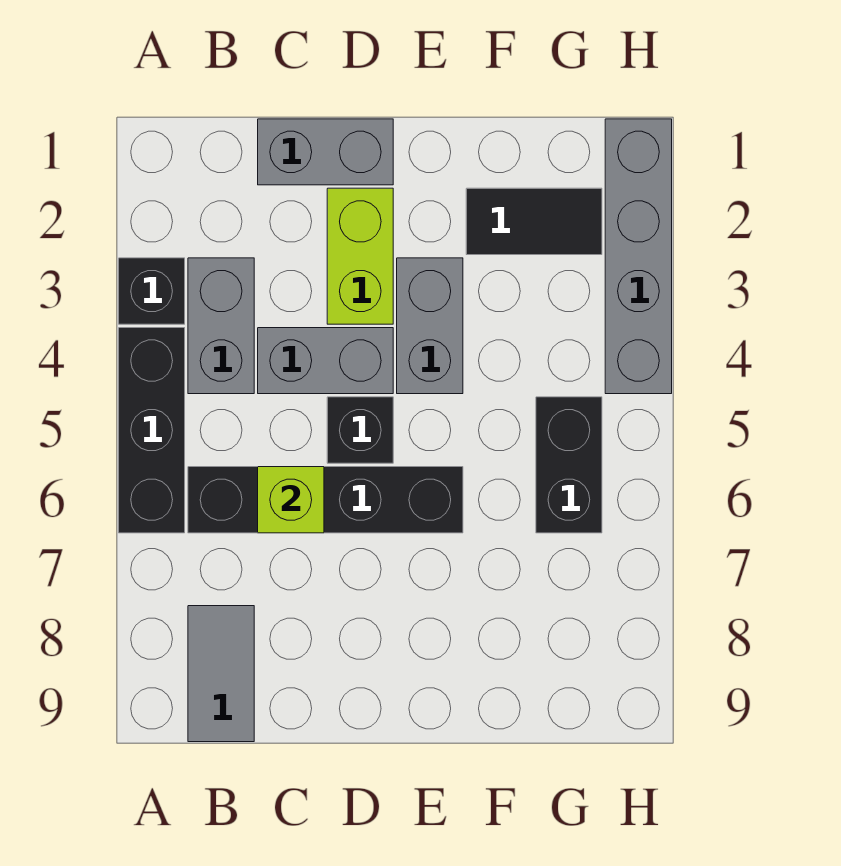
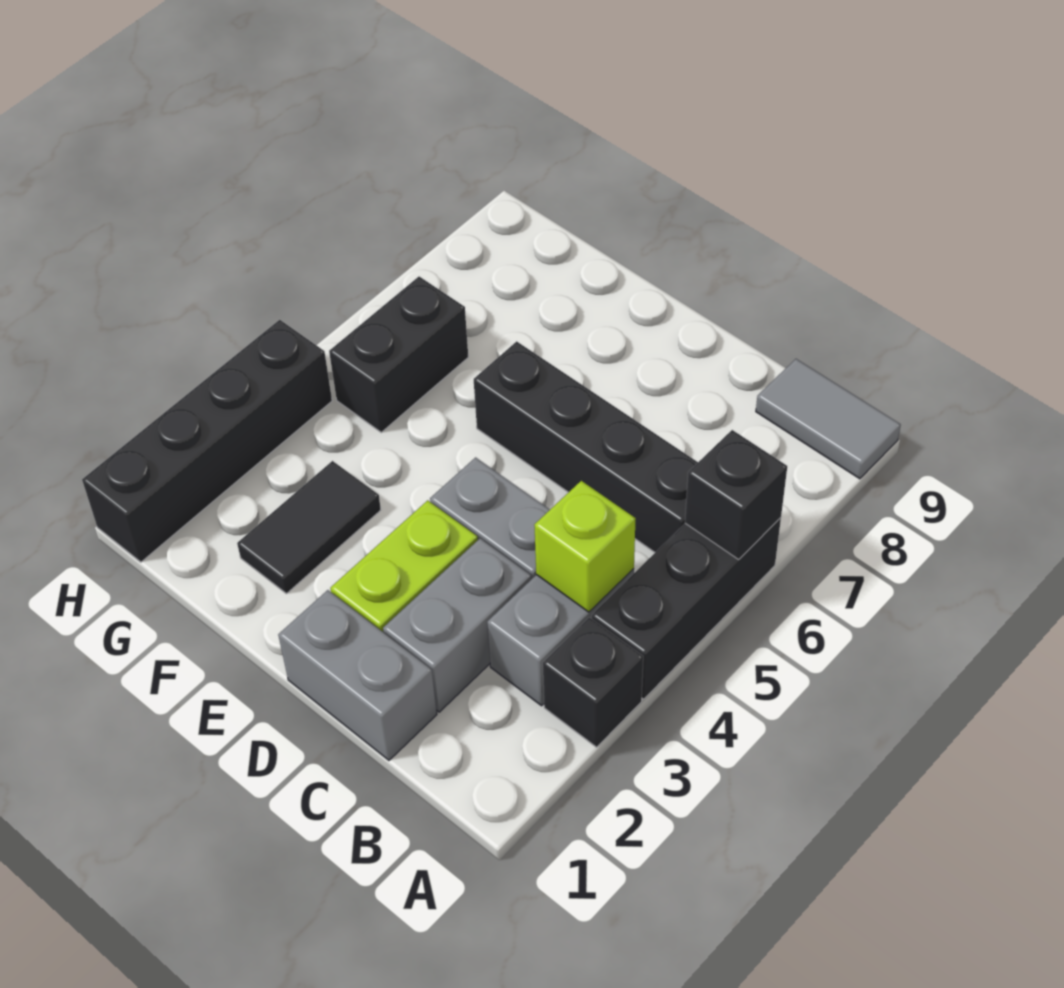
grey tile B8:B9 level 1 -> grey tile A9:B9 level 1
lime brick C6 level 2 -> lime brick B4 level 2
black brick D5 level 1 -> black brick A6 level 2
grey brick E3:E4 level 1 -> grey brick C2:C3 level 1
black tile F2:G2 level 1 -> black tile F2:F3 level 1
grey brick H1:H4 level 1 -> black brick H1:H4 level 1

